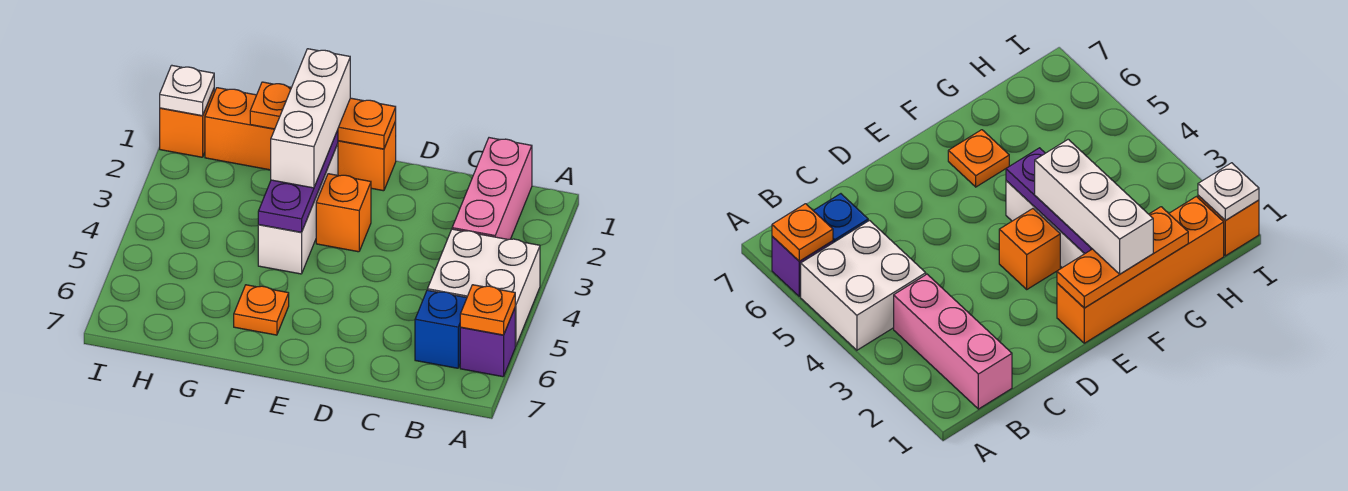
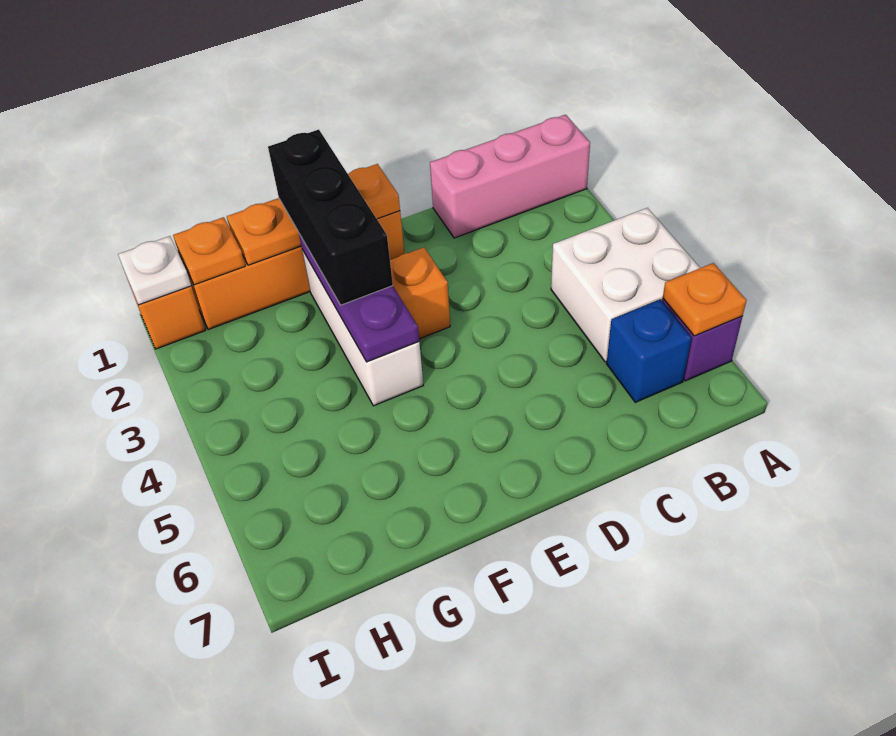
pink brick B1:B3 level 1 -> pink brick A1:C1 level 1
white brick F1:F3 level 3 -> black brick F1:F3 level 3
orange plate F6 level 1 -> orange plate H1 level 2

